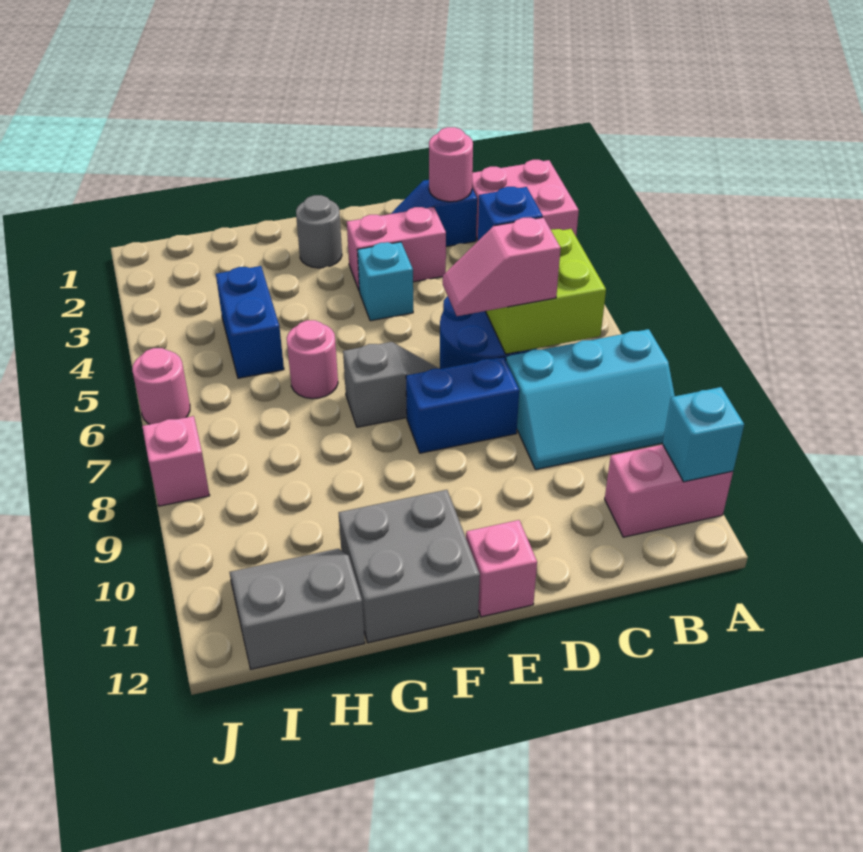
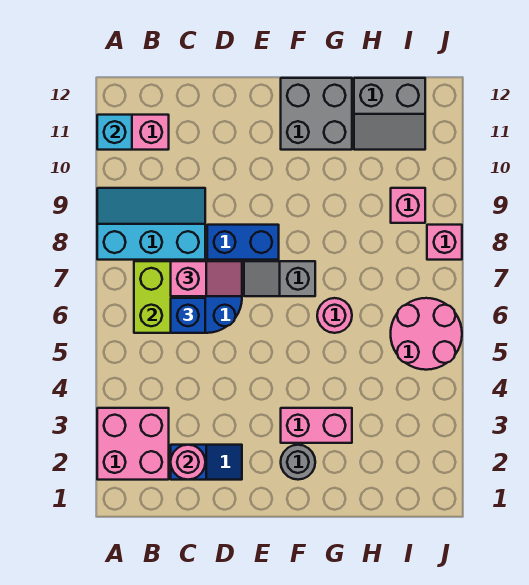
pink brick D3:E3 level 1 -> pink brick F3:G3 level 1
cyan brick E4 level 1 -> none
pink brick E12 level 1 -> pink brick I9 level 1
blue brick H4:H5 level 1 -> none
pink round brick J6 level 1 -> pink round brick I5:J6 level 1

